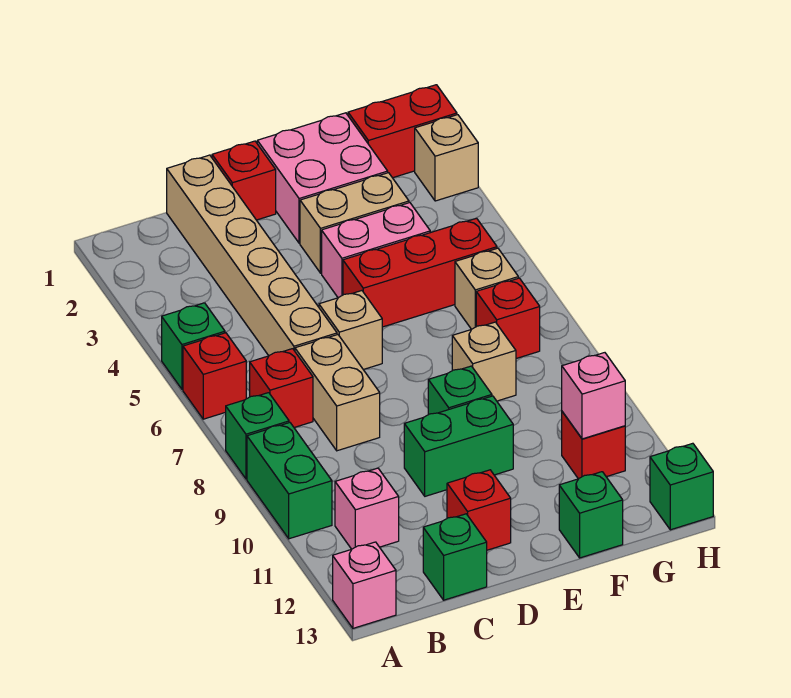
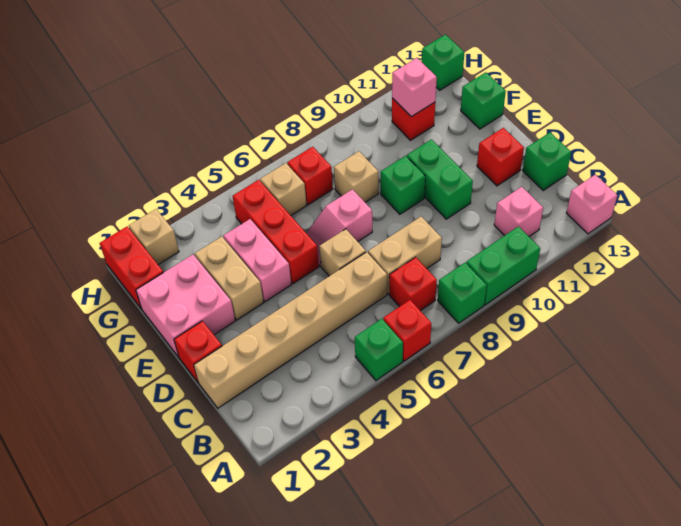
none -> pink slope E6:E7 level 1 top 7

